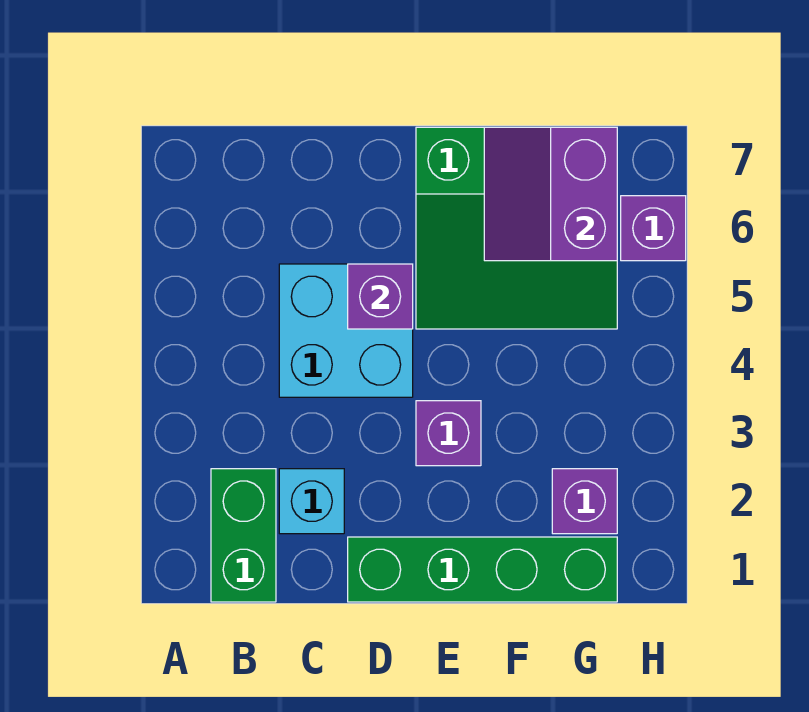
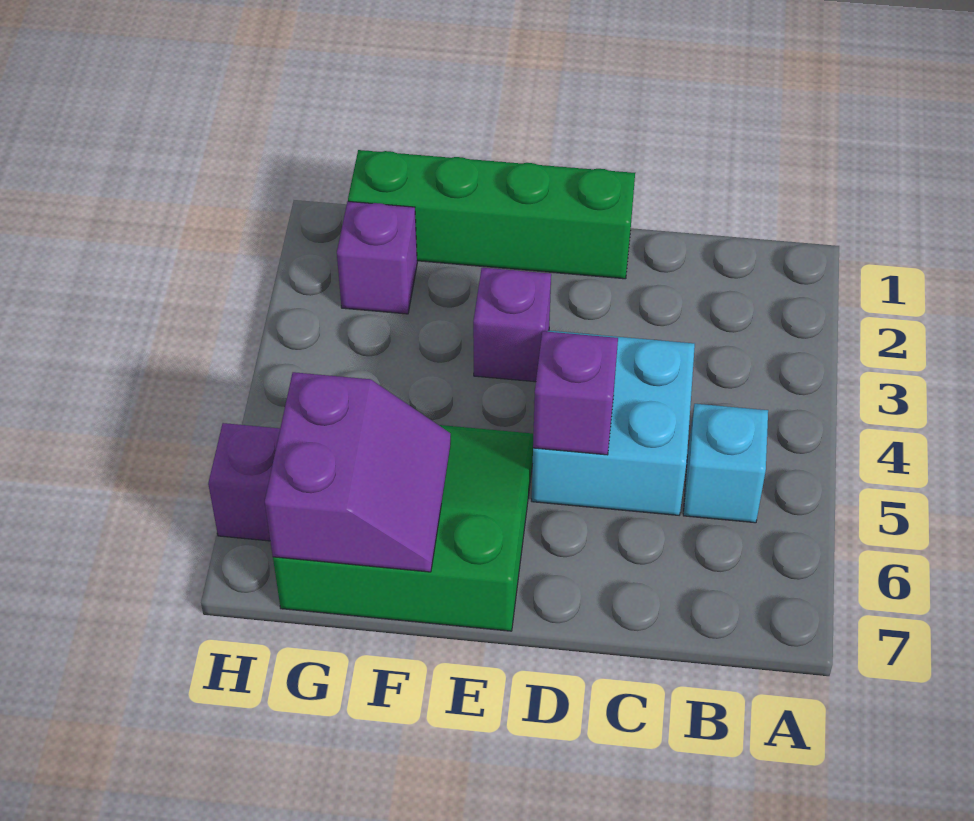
green brick B1:B2 level 1 -> none
cyan brick C2 level 1 -> cyan brick B5 level 1

